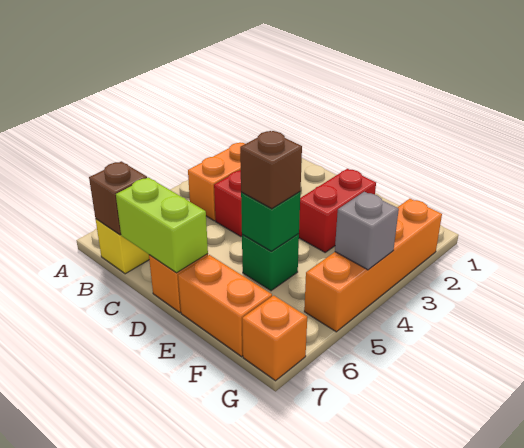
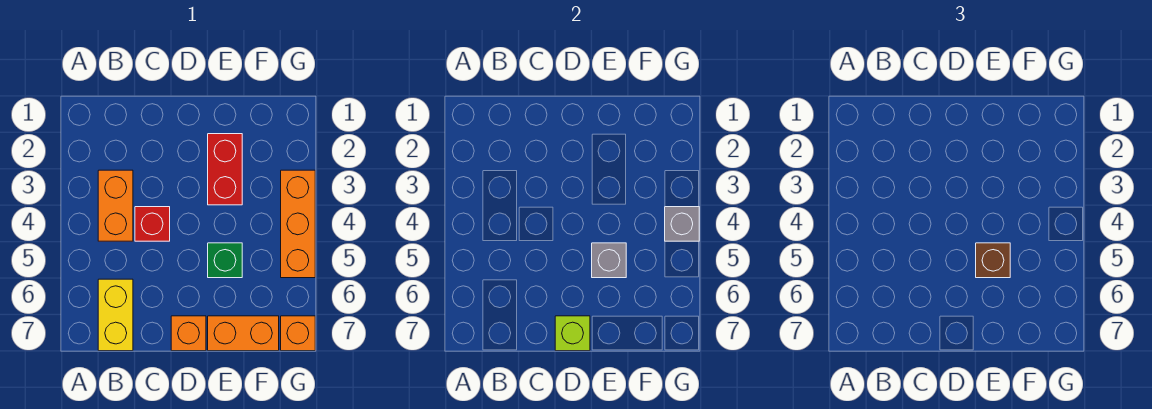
brown brick B7 level 2 -> none
lime brick C7:D7 level 2 -> lime brick D7 level 2
green brick E5 level 2 -> grey brick E5 level 2
orange brick G2:G5 level 1 -> orange brick G3:G5 level 1

